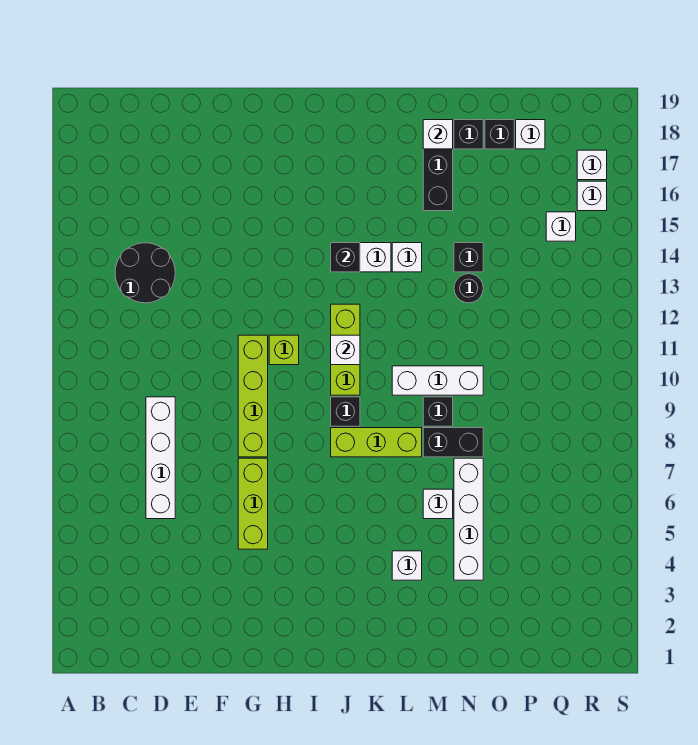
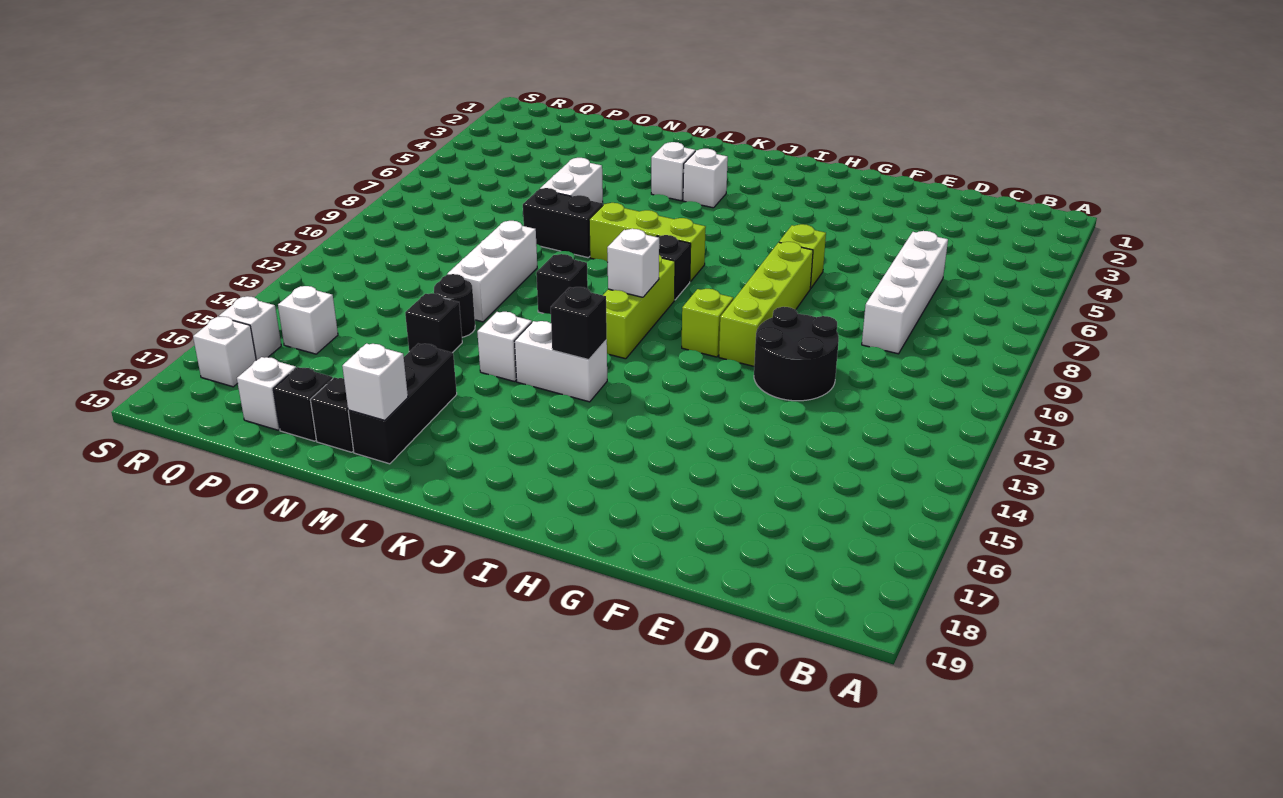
black round brick C13:D14 level 1 -> black round brick E11:F12 level 1
lime brick G5:G7 level 1 -> lime brick G7 level 1
white brick L10:N10 level 1 -> white brick N10:N12 level 1
white brick M6 level 1 -> white brick K4 level 1
black brick M9 level 1 -> black brick L11 level 1
white brick N4:N7 level 1 -> white brick N6:N7 level 1

